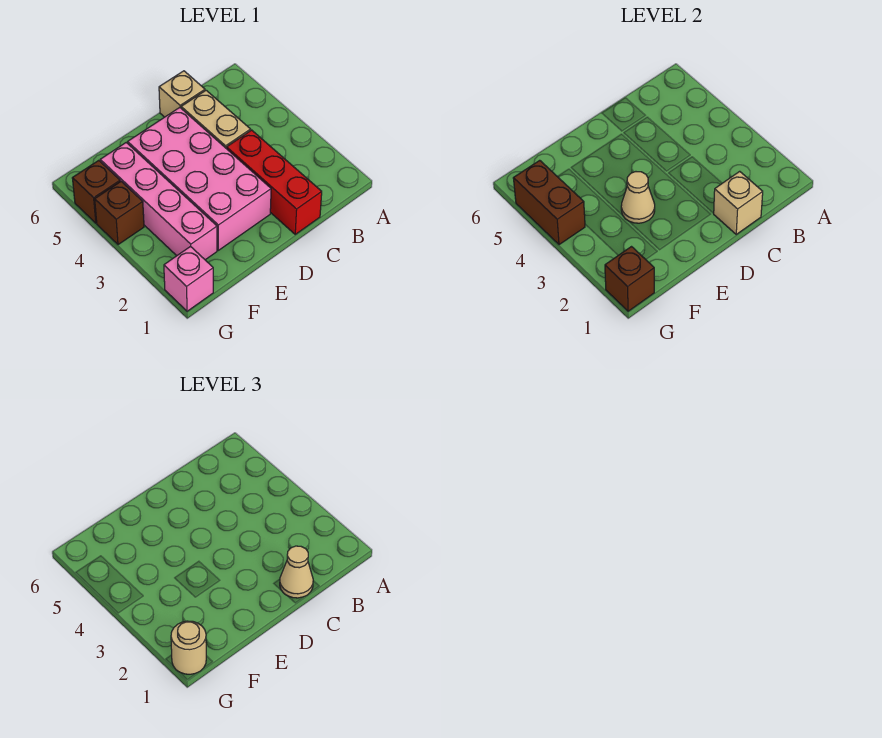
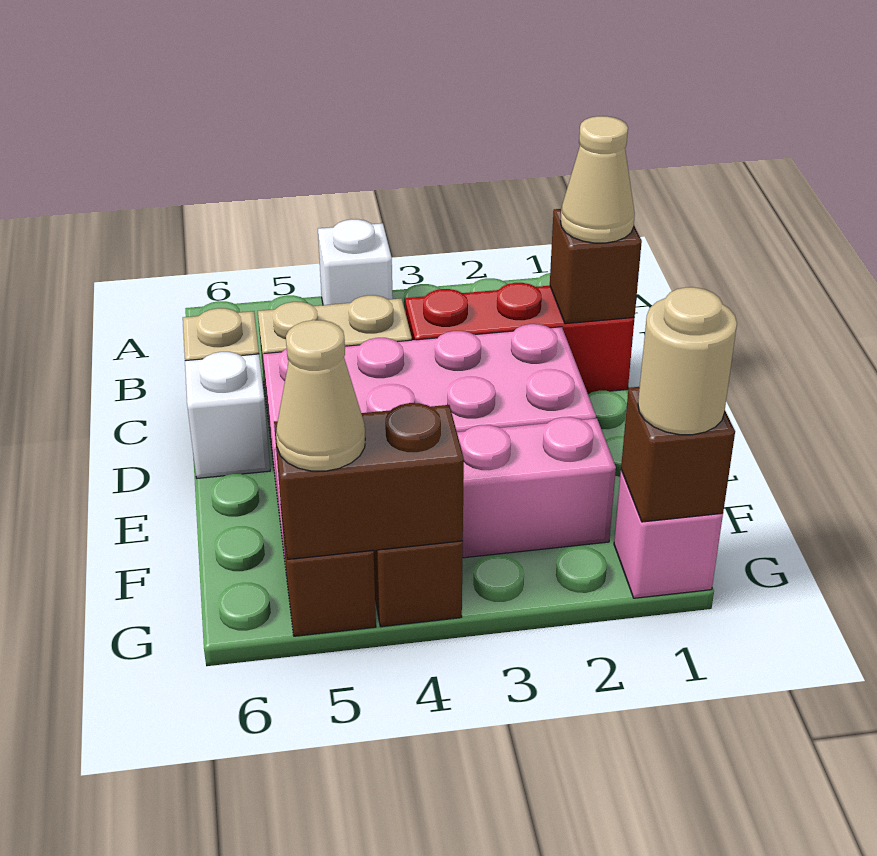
none -> white brick A4 level 1
tan brick C1 level 2 -> brown brick C1 level 2
none -> white brick D6 level 1
tan cone E3 level 2 -> tan cone G5 level 3

